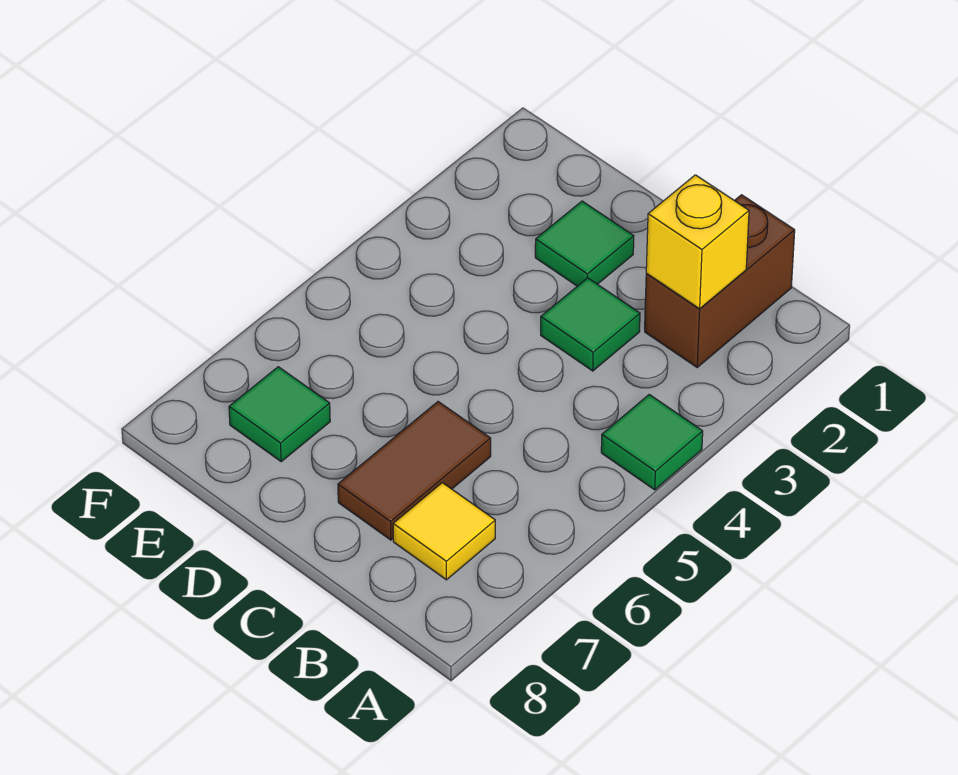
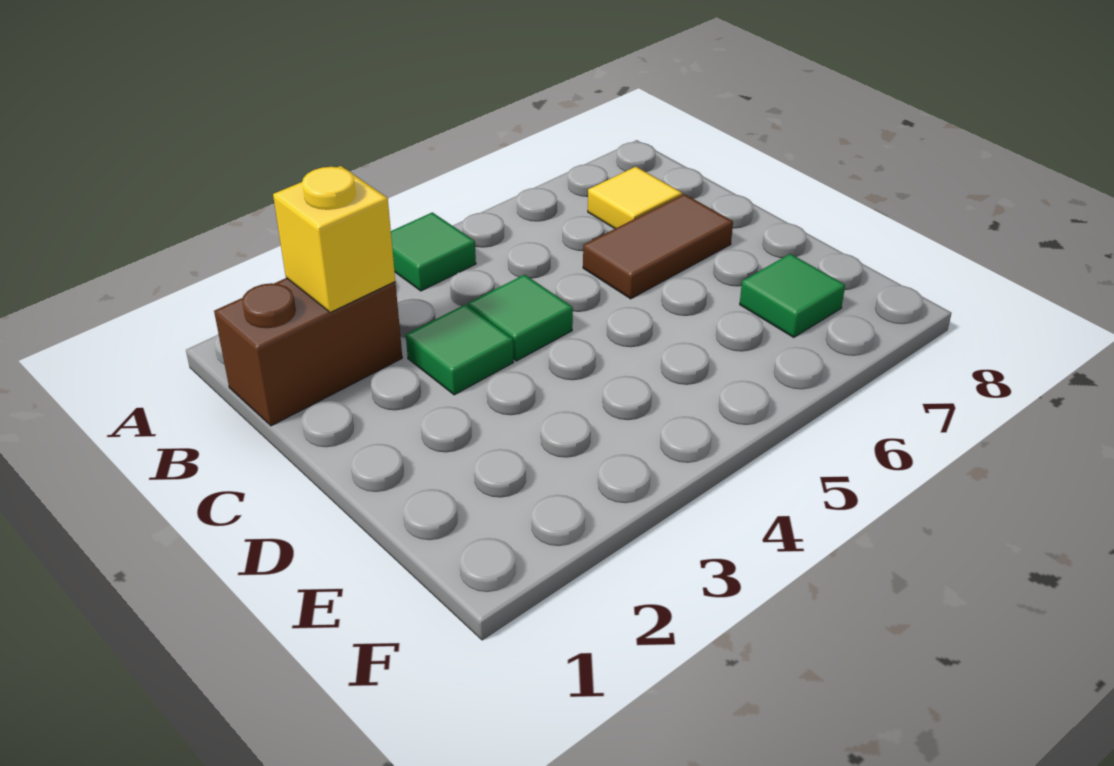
green tile D2 level 1 -> green tile C4 level 1

